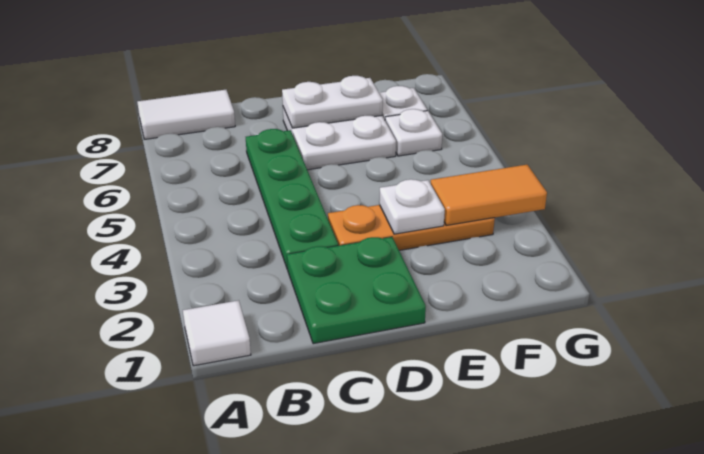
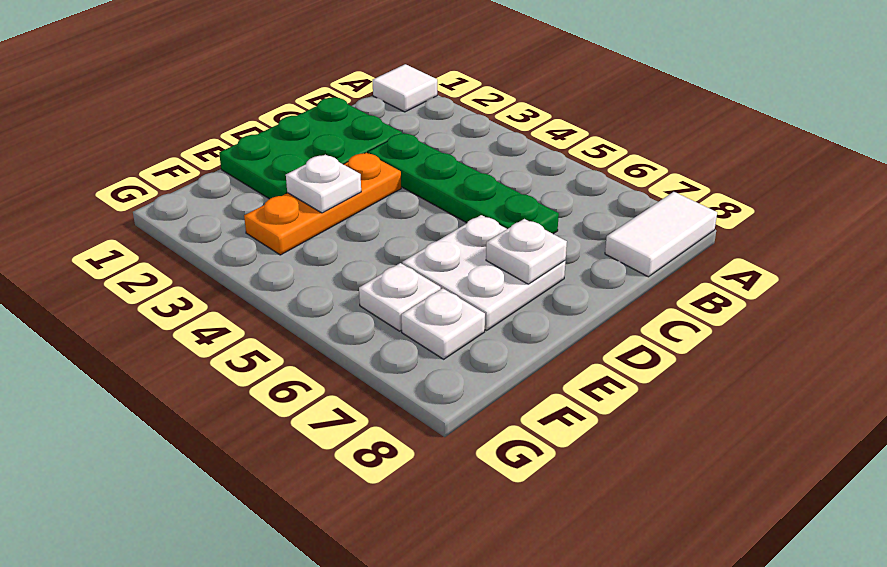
green plate C1:D2 level 1 -> green plate C1:E2 level 1
white plate D7:E7 level 2 -> white plate D7 level 2
orange tile F3:G3 level 2 -> none

